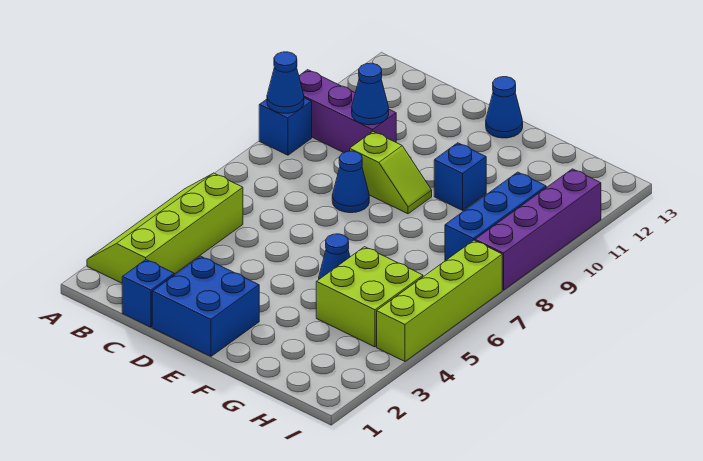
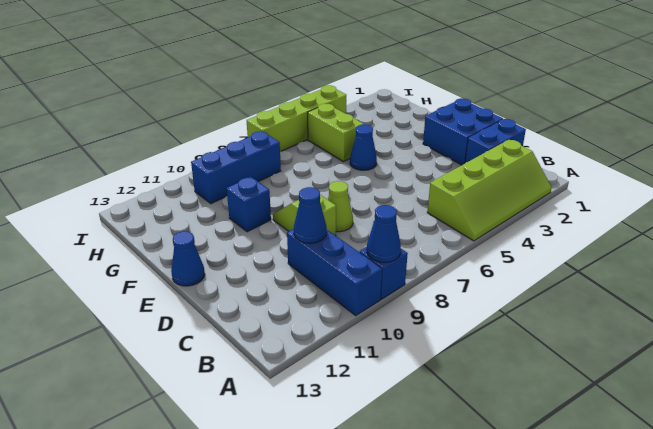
purple brick A10:C10 level 1 -> blue brick A10:C10 level 1
blue brick C1 level 1 -> blue brick C1:C2 level 1
blue cone D8 level 1 -> lime cone D8 level 1
lime brick G4:H5 level 1 -> lime brick G5:H5 level 1
purple brick I8:I11 level 1 -> none

